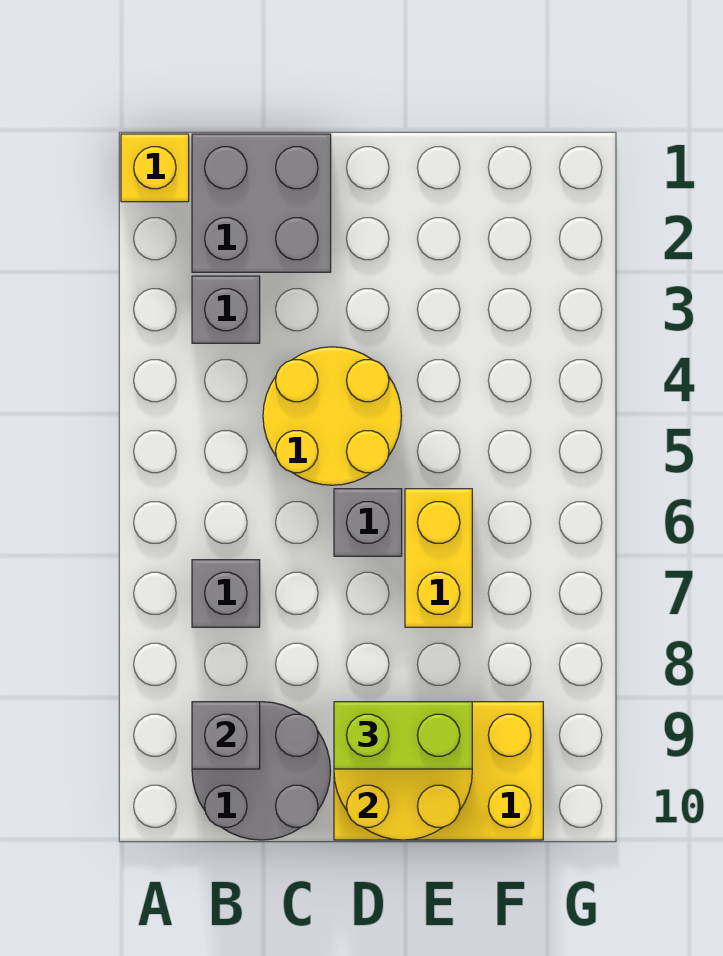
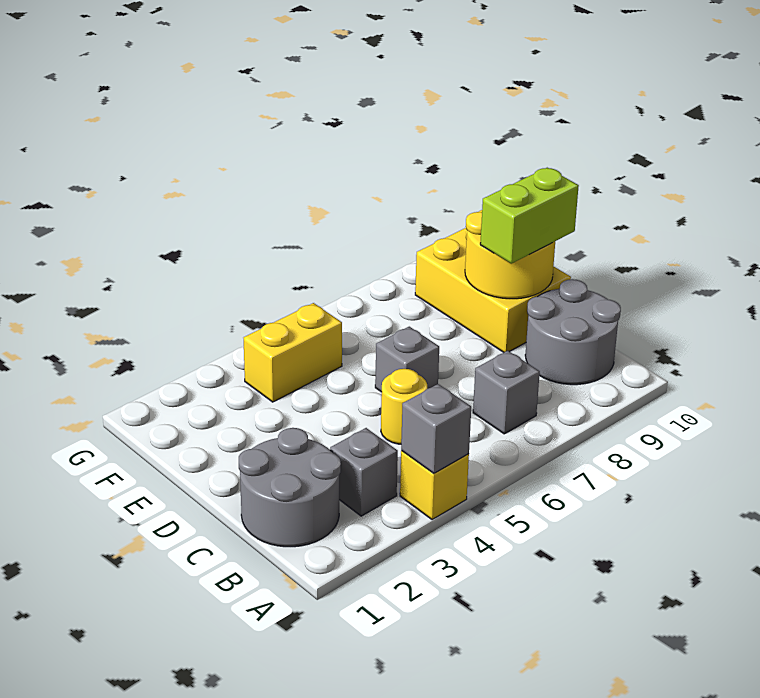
yellow brick A1 level 1 -> yellow brick A4 level 1
grey brick B1:C2 level 1 -> grey round brick B1:C2 level 1
grey brick B9 level 2 -> grey brick A4 level 2
yellow round brick C4:D5 level 1 -> yellow round brick C5 level 1
lime brick D9:E9 level 3 -> lime brick D9:D10 level 3
yellow brick E6:E7 level 1 -> yellow brick F4:F5 level 1

